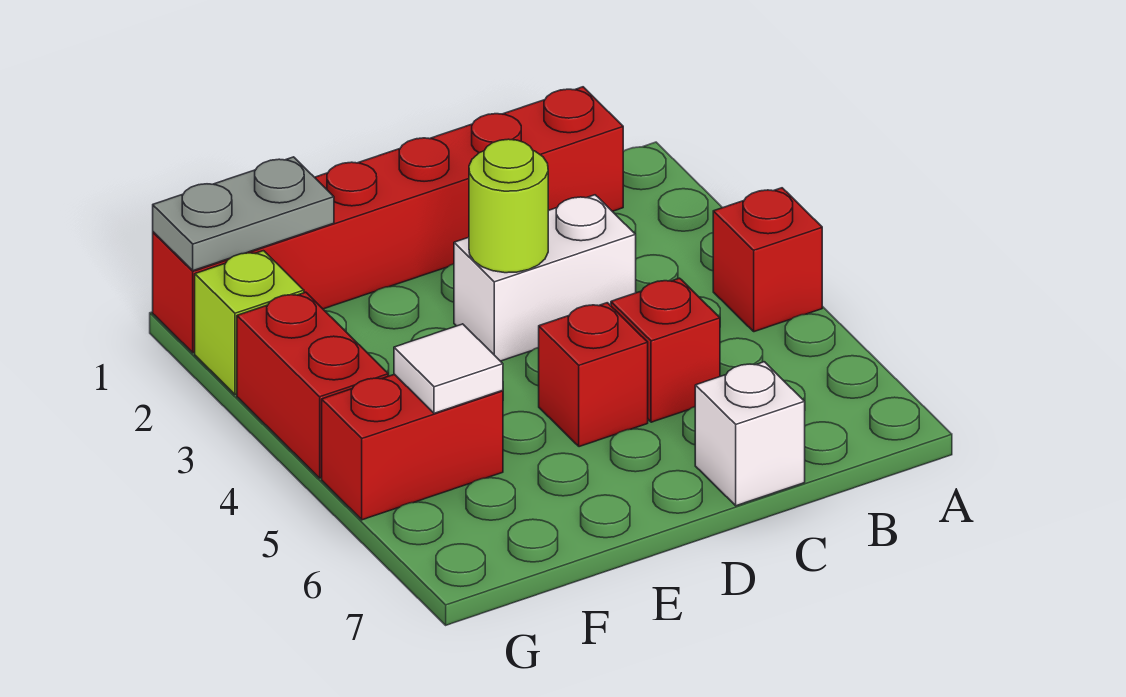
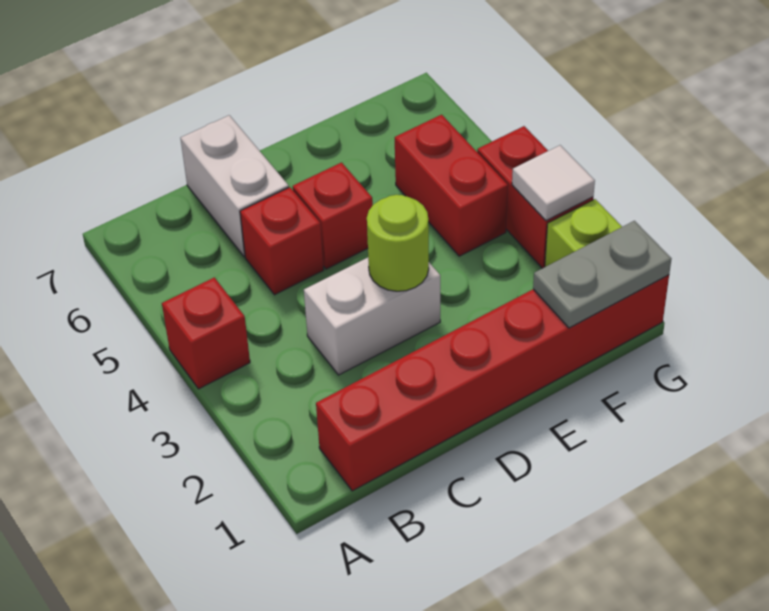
white brick C7 level 1 -> white brick C6:C7 level 1
red brick F5:G5 level 1 -> red brick F4:F5 level 1
white tile F5 level 2 -> white tile G3 level 2

